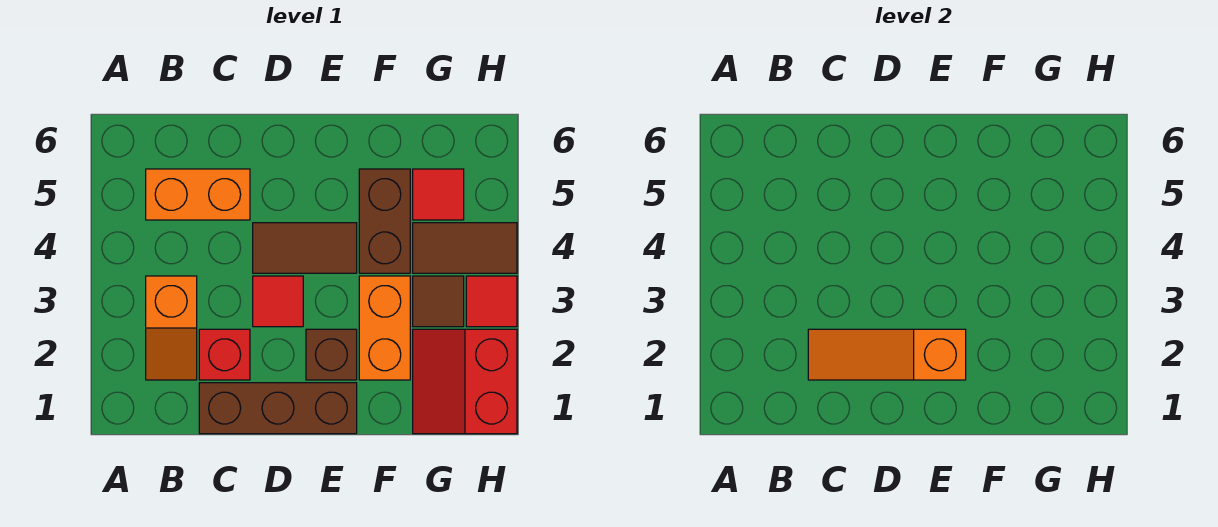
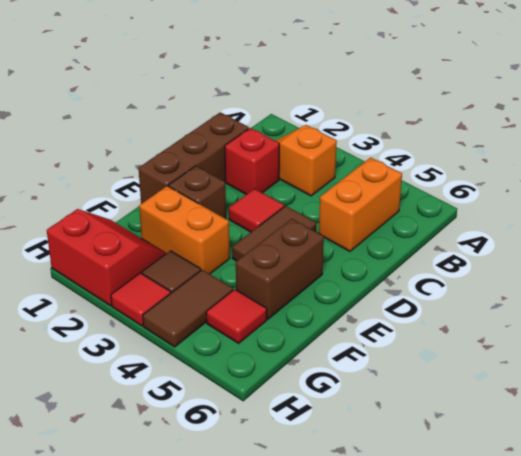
orange slope C2:E2 level 2 top E -> none
brown brick F4:F5 level 1 -> brown brick E5:F5 level 1

